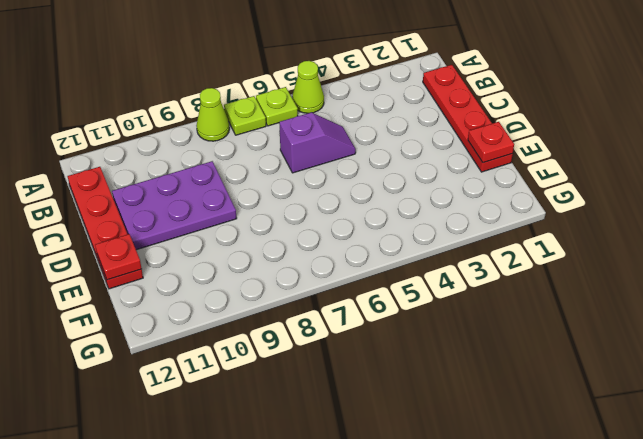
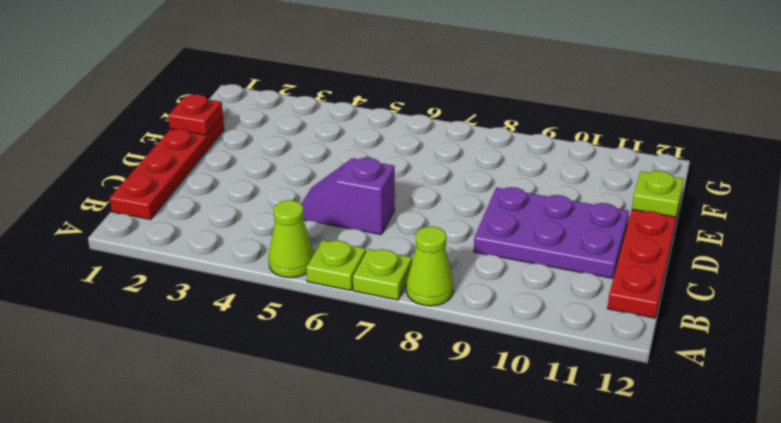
red plate E12 level 2 -> lime plate E12 level 2

